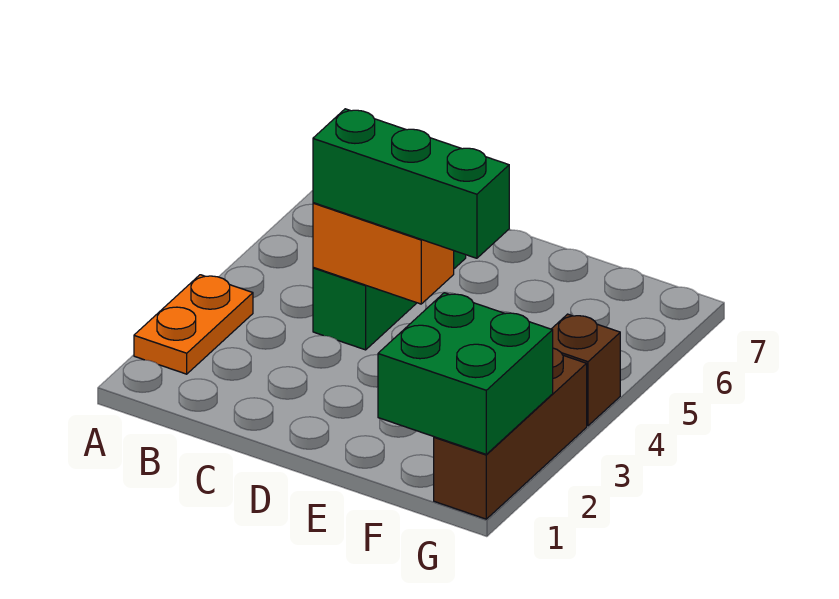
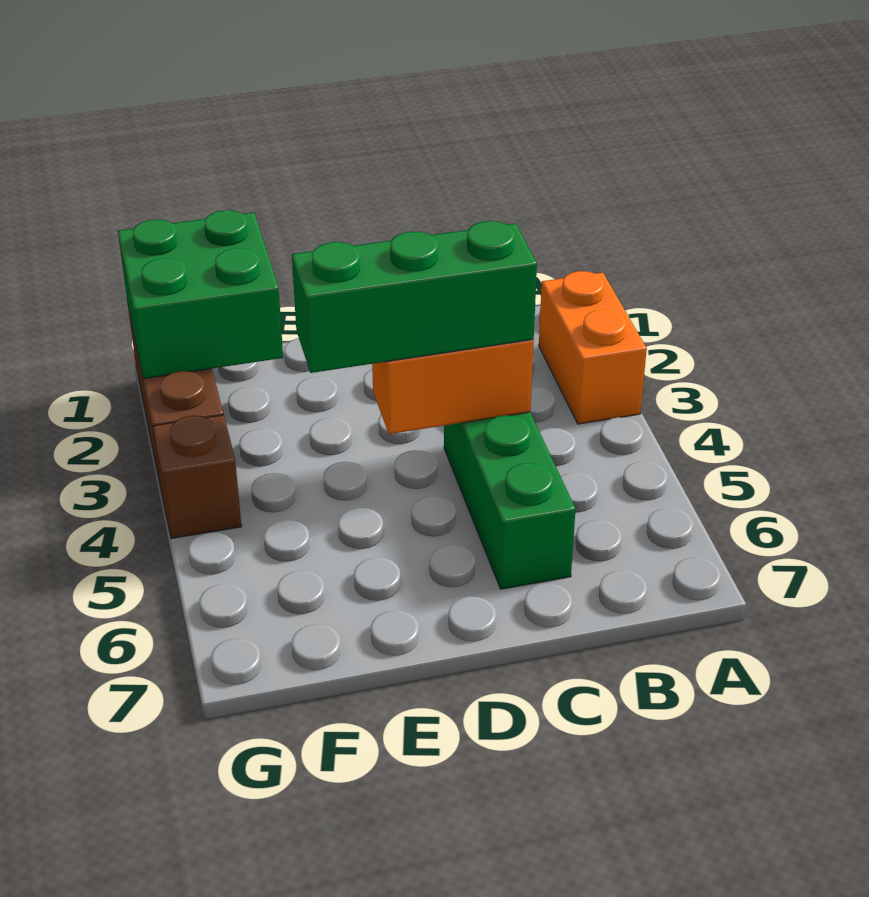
orange plate A2:A3 level 1 -> orange brick A2:A3 level 1

